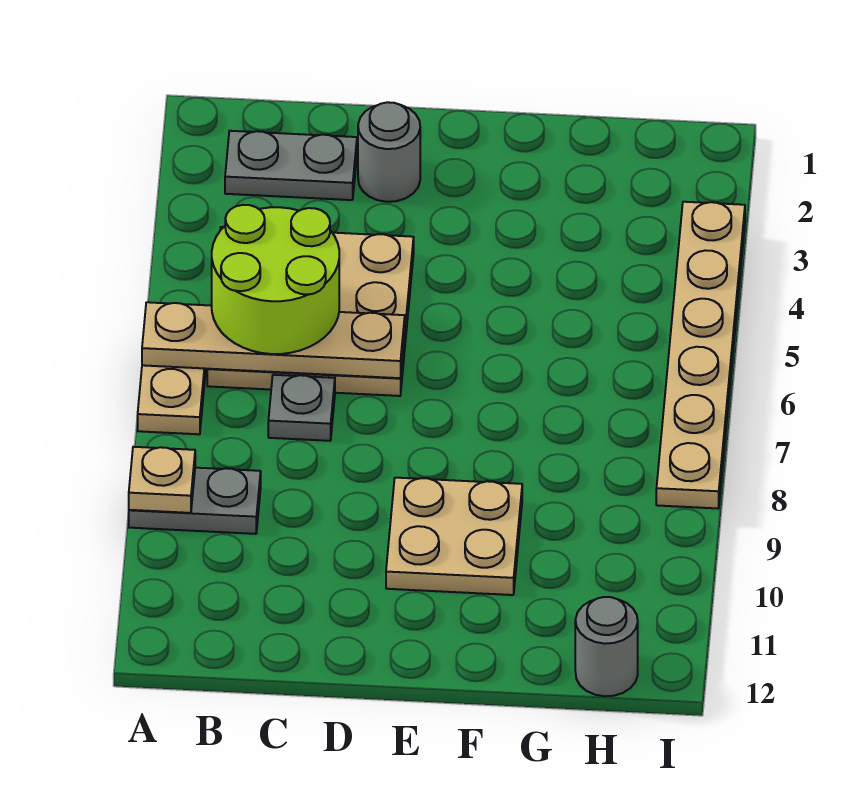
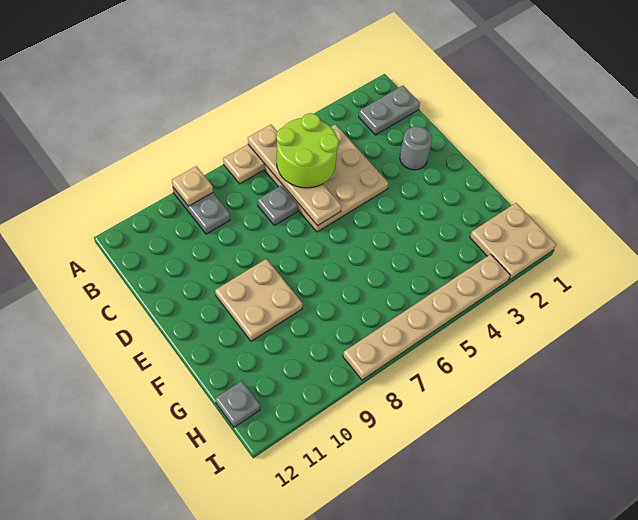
grey plate B2:C2 level 1 -> grey plate B1:B2 level 1
none -> tan plate H1:I2 level 1
grey round brick H12 level 1 -> grey plate H12 level 1

